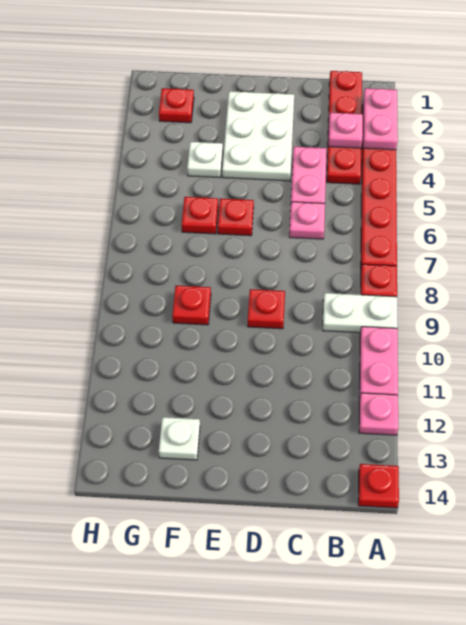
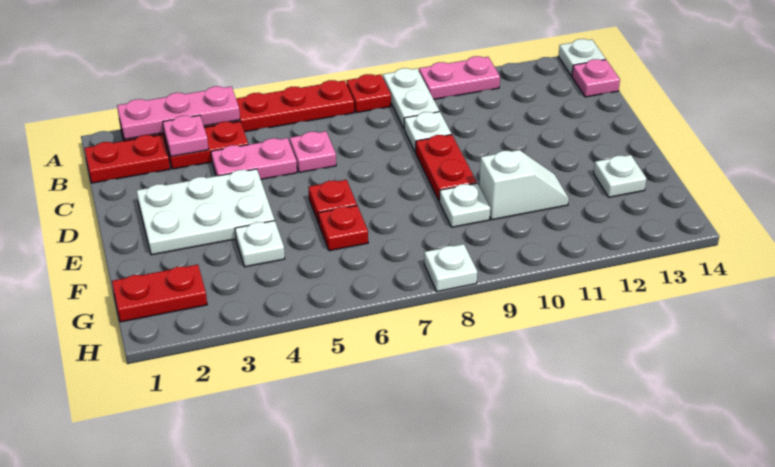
pink plate A2:A3 level 2 -> pink plate A2:A4 level 2
pink plate A12 level 1 -> pink plate B14 level 1
red plate A14 level 1 -> white plate A14 level 1
none -> white plate C9 level 1
red plate D9 level 1 -> red plate D9:E9 level 1
red plate F9 level 1 -> white plate F9 level 1
none -> white slope F10:F11 level 1 top 10
red plate G2 level 1 -> red plate G1:G2 level 1
none -> white plate H8 level 1

